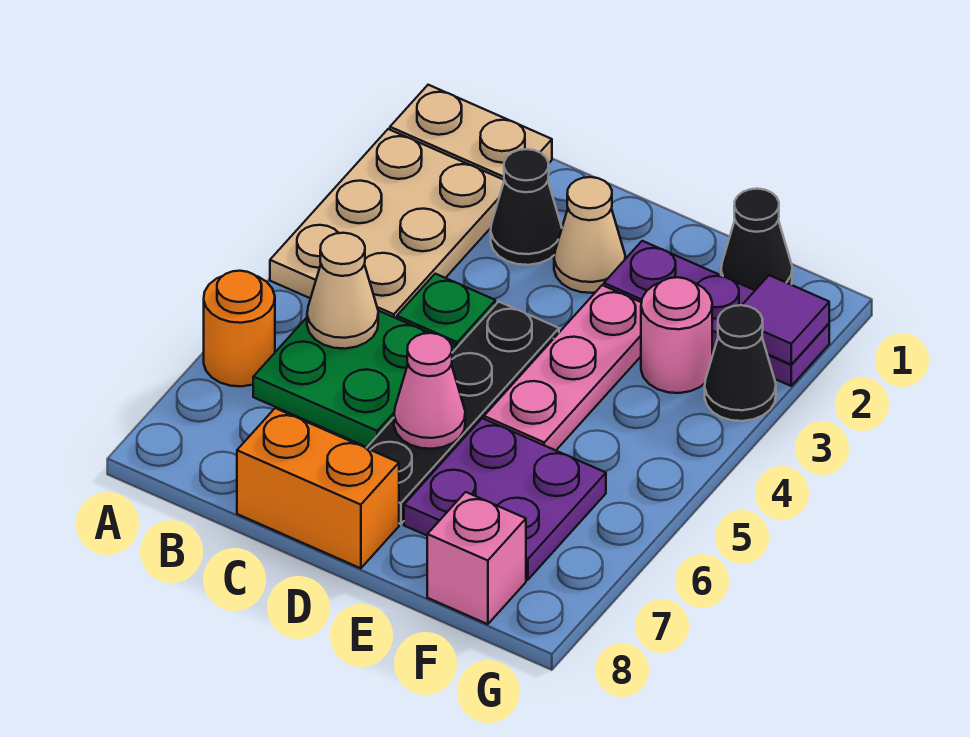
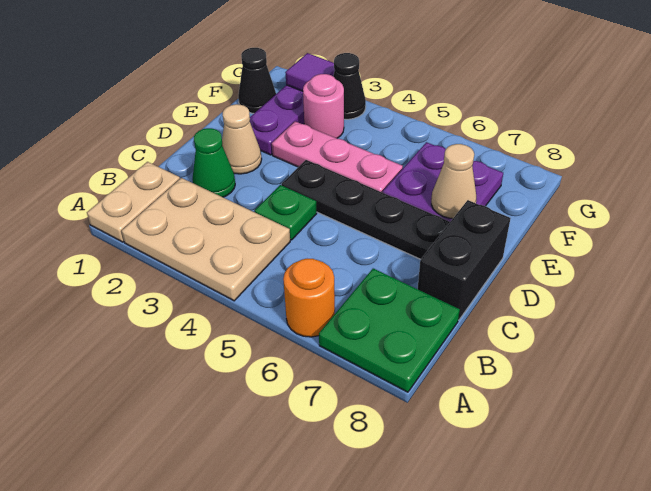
green plate B5:C6 level 1 -> green plate A7:B8 level 1
tan cone B5 level 2 -> tan cone E7 level 2
black cone C2 level 1 -> green cone C2 level 1
orange brick C8:D8 level 1 -> black brick C8:D8 level 1
pink cone D6 level 2 -> none
pink brick F8 level 1 -> none

